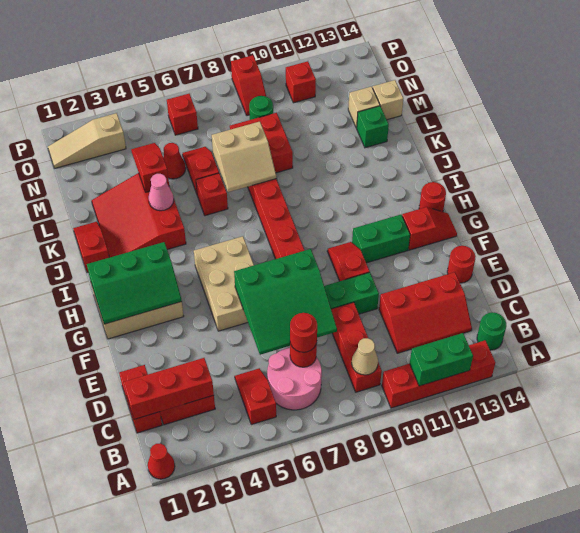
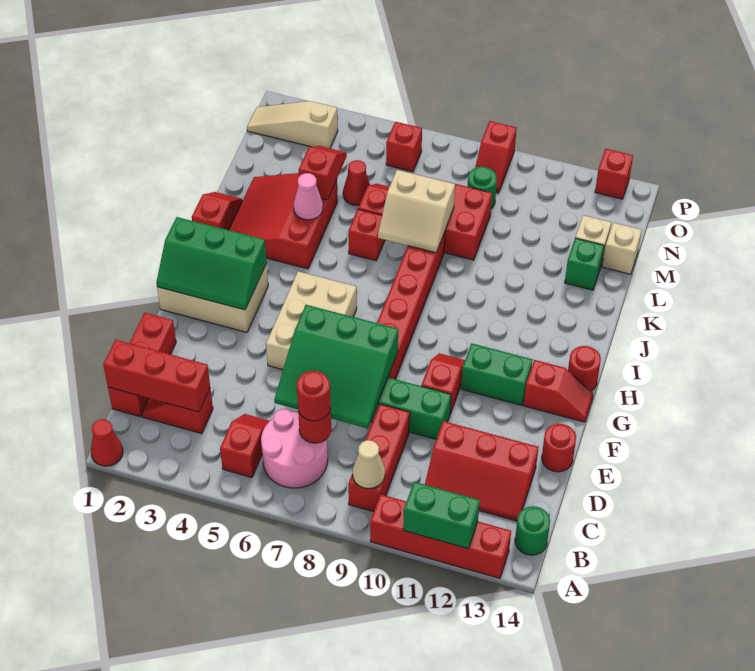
red brick C1:D1 level 1 -> red brick C1:E1 level 1
red brick O11 level 1 -> red brick P13 level 1

